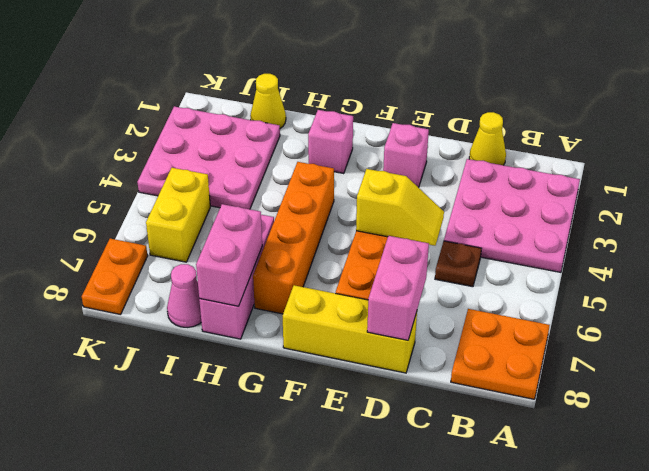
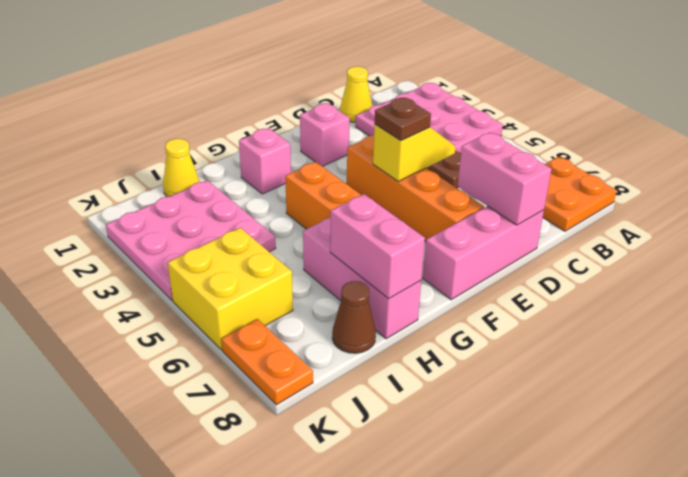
yellow brick D8:F8 level 1 -> pink brick D8:F8 level 1
none -> brown plate E5 level 3
pink cone I8 level 1 -> brown cone I8 level 1
yellow brick J5:J6 level 1 -> yellow brick J5:K6 level 1

